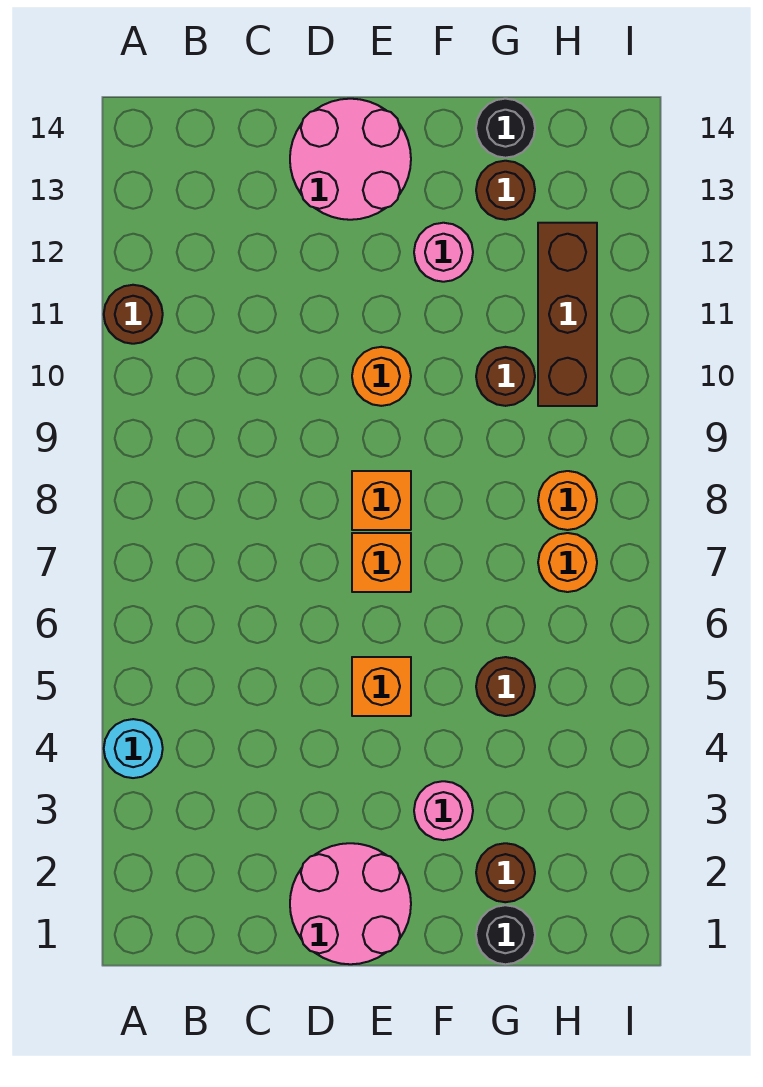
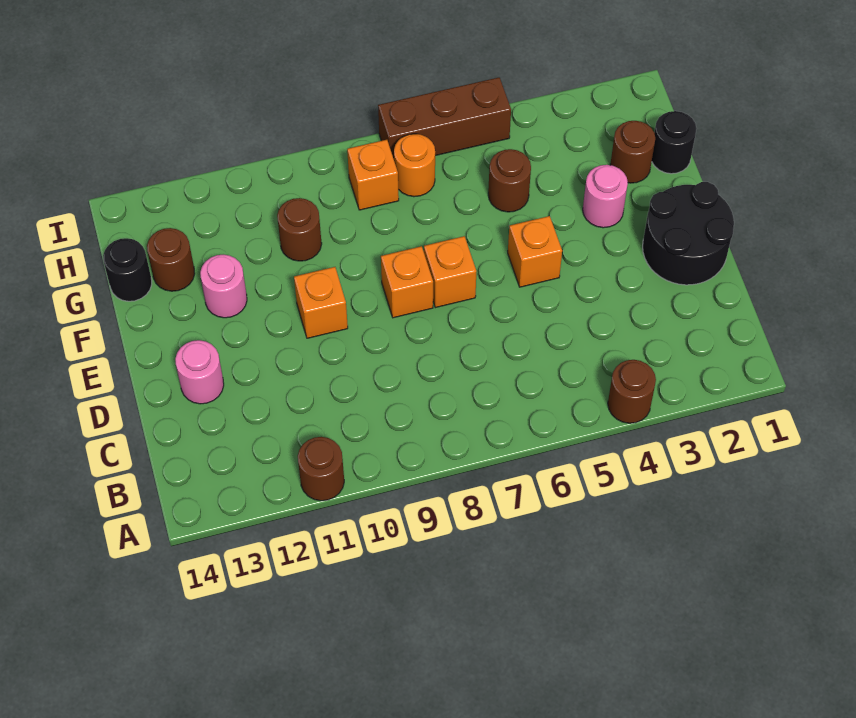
cyan round brick A4 level 1 -> brown round brick A4 level 1
pink round brick D1:E2 level 1 -> black round brick D1:E2 level 1
pink round brick D13:E14 level 1 -> pink round brick D13 level 1
orange round brick E10 level 1 -> orange brick E10 level 1
orange round brick H8 level 1 -> orange brick H8 level 1
brown brick H10:H12 level 1 -> brown brick I5:I7 level 1

